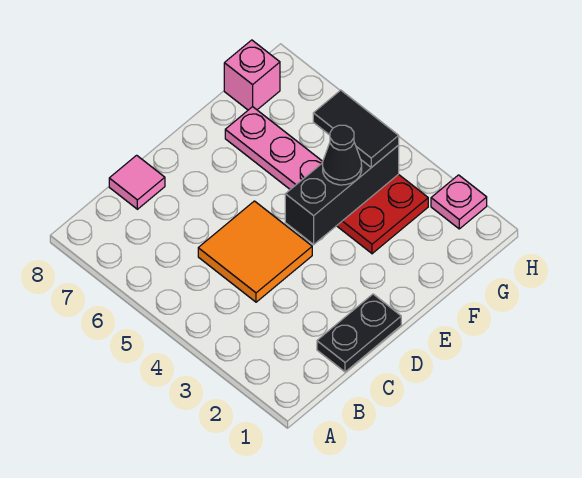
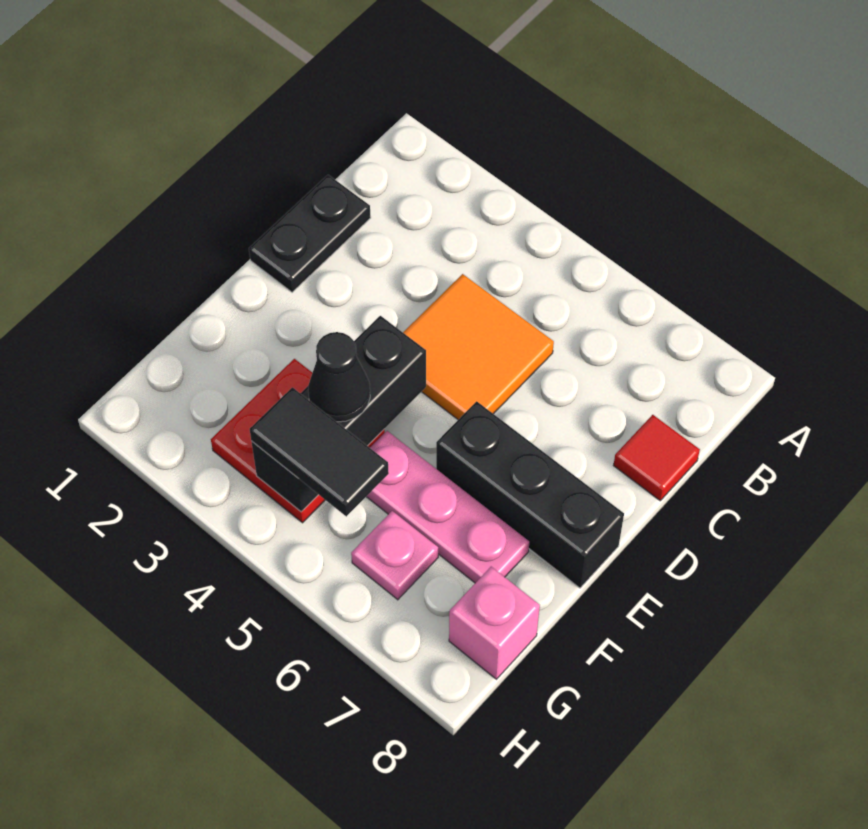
pink tile C8 level 1 -> red tile C8 level 1
none -> black brick E6:E8 level 1
pink plate H2 level 1 -> pink plate G6 level 1

